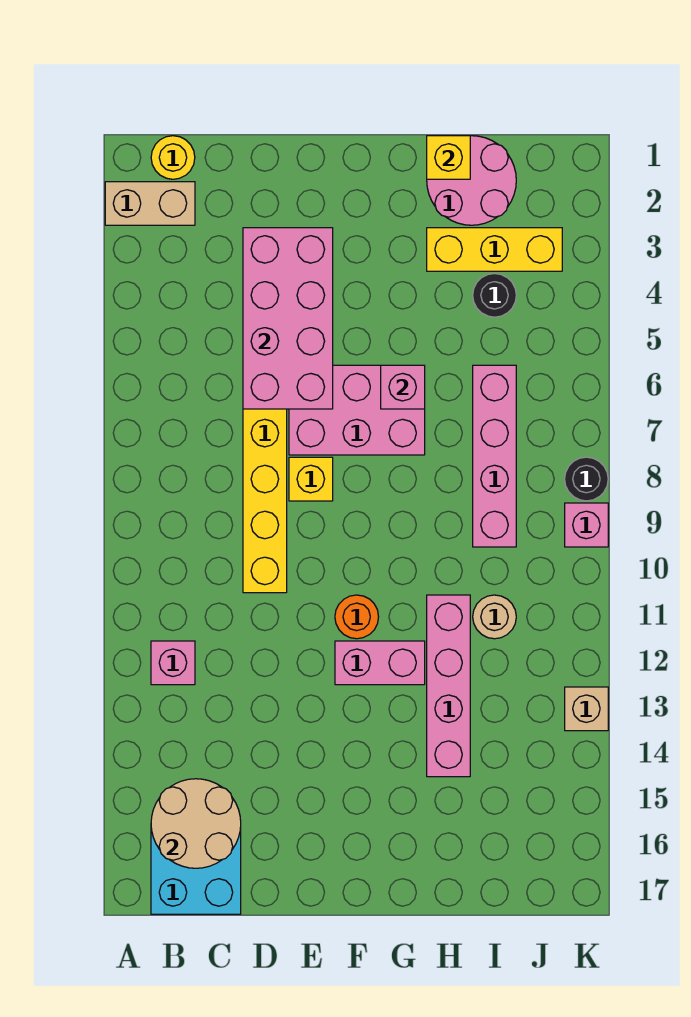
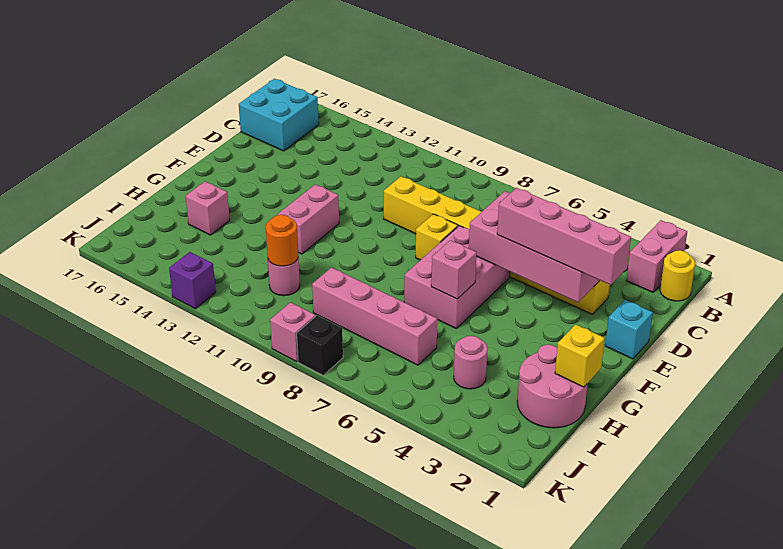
tan brick A2:B2 level 1 -> pink brick A2:B2 level 1
pink brick B12 level 1 -> pink brick H15 level 1
tan round brick B15:C16 level 2 -> none
none -> cyan brick E1 level 1
orange round brick F11 level 1 -> orange round brick I11 level 2
yellow brick H3:J3 level 1 -> none
pink brick H11:H14 level 1 -> pink brick E2:E5 level 3
black round brick I4 level 1 -> pink round brick I4 level 1
tan round brick I11 level 1 -> pink round brick I11 level 1
black round brick K8 level 1 -> black brick K8 level 1
tan brick K13 level 1 -> purple brick K13 level 1

